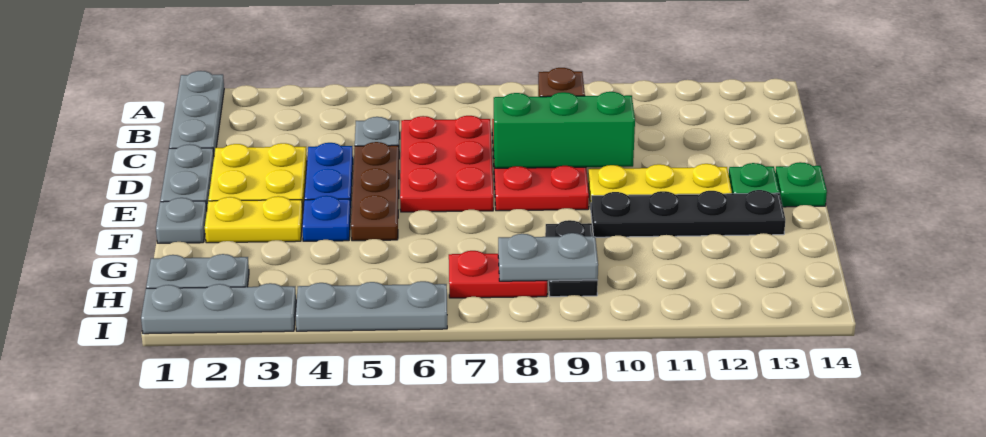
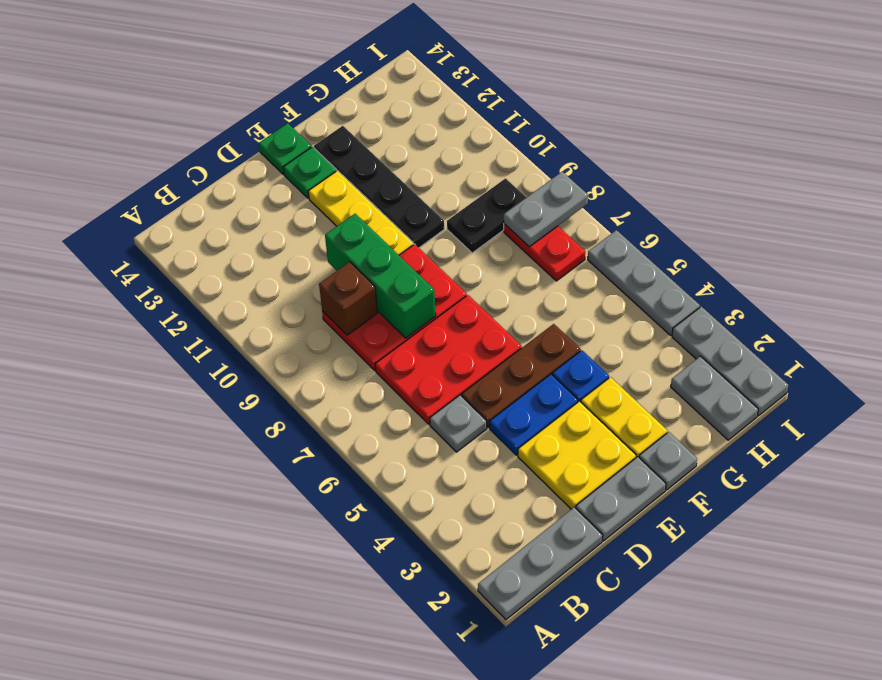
grey plate H8:H9 level 2 -> grey plate H8:I8 level 2

